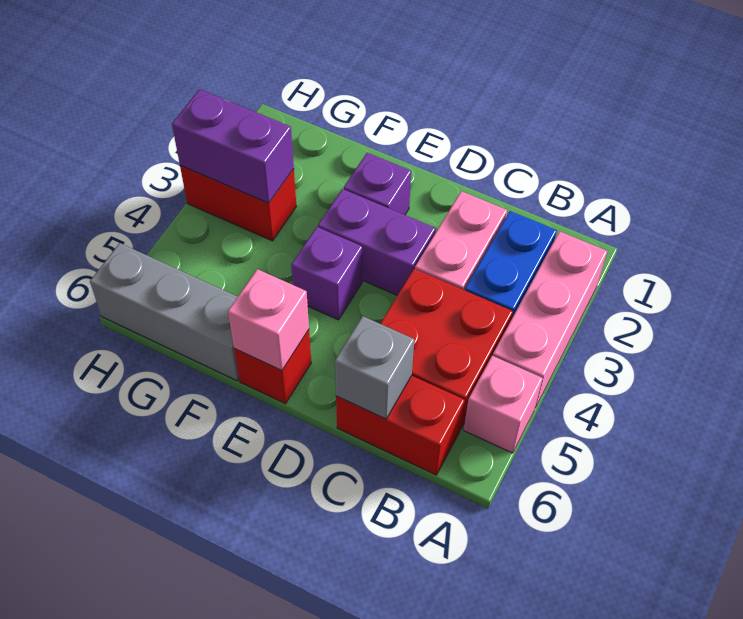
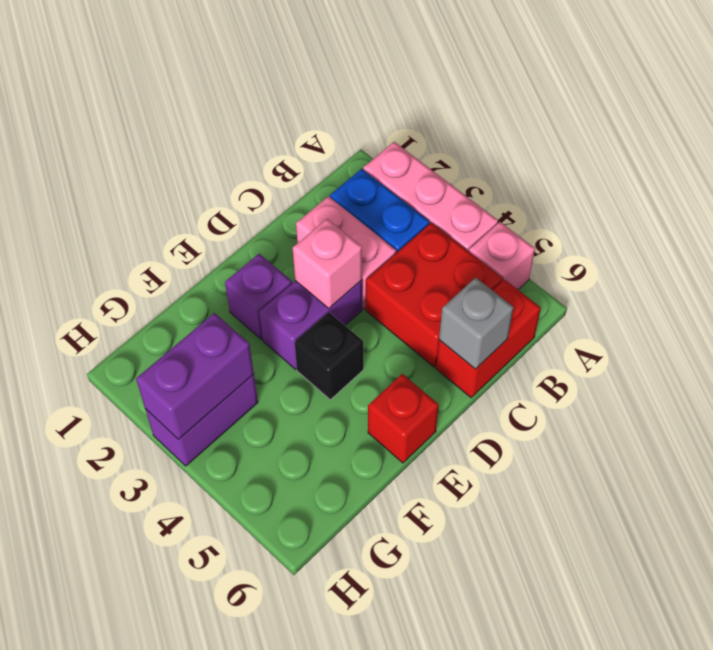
purple brick E4 level 1 -> black brick E4 level 1
pink brick E6 level 2 -> pink brick D3 level 2
grey brick F6:H6 level 1 -> none
red brick G3:H3 level 1 -> purple brick G3:H3 level 1

